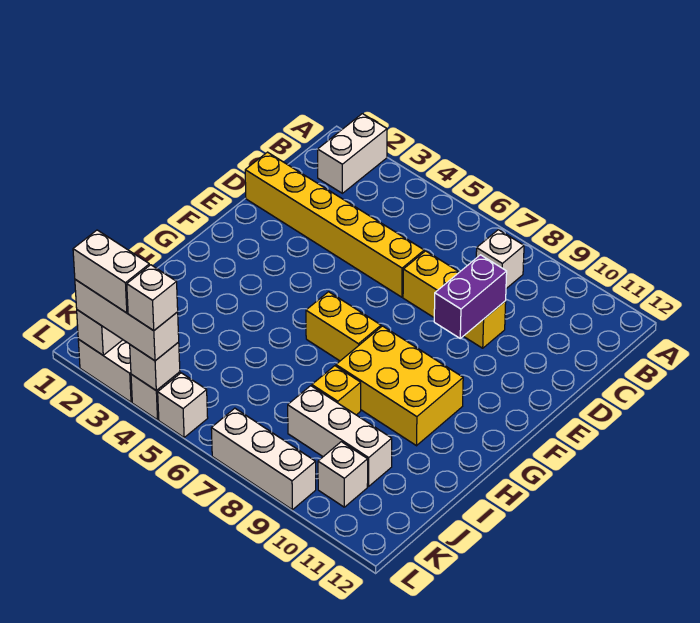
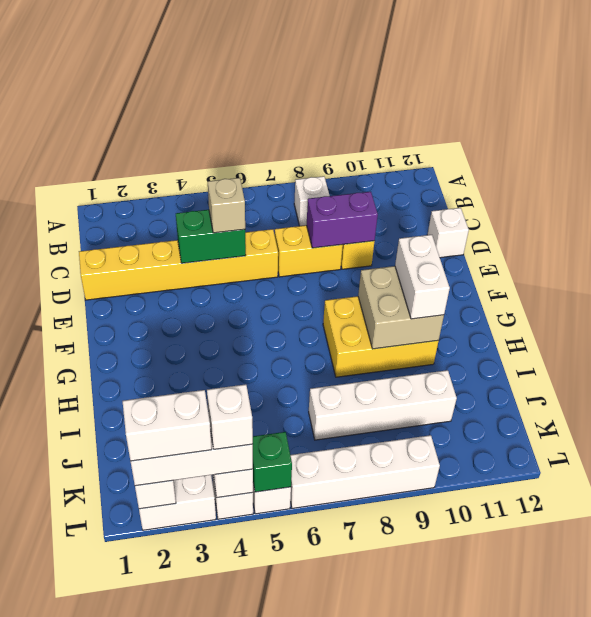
white brick A2:B2 level 1 -> white brick G10:H10 level 3
none -> green brick D4:D5 level 2
none -> tan brick D5 level 3
purple brick D9:E9 level 2 -> purple brick D8:D9 level 2
yellow brick G6:G7 level 1 -> none
none -> tan brick G9:H10 level 2
yellow brick I8 level 1 -> none
white brick J8:J10 level 1 -> white brick J7:J10 level 1
white brick K10 level 1 -> white brick D12 level 1
none -> green brick L5 level 2
white brick L7:L9 level 1 -> white brick L6:L9 level 1

